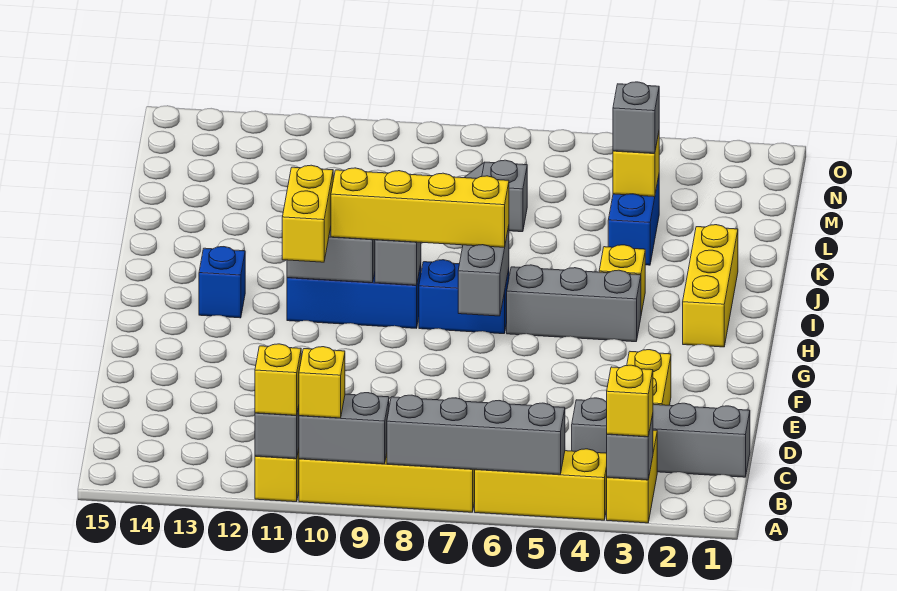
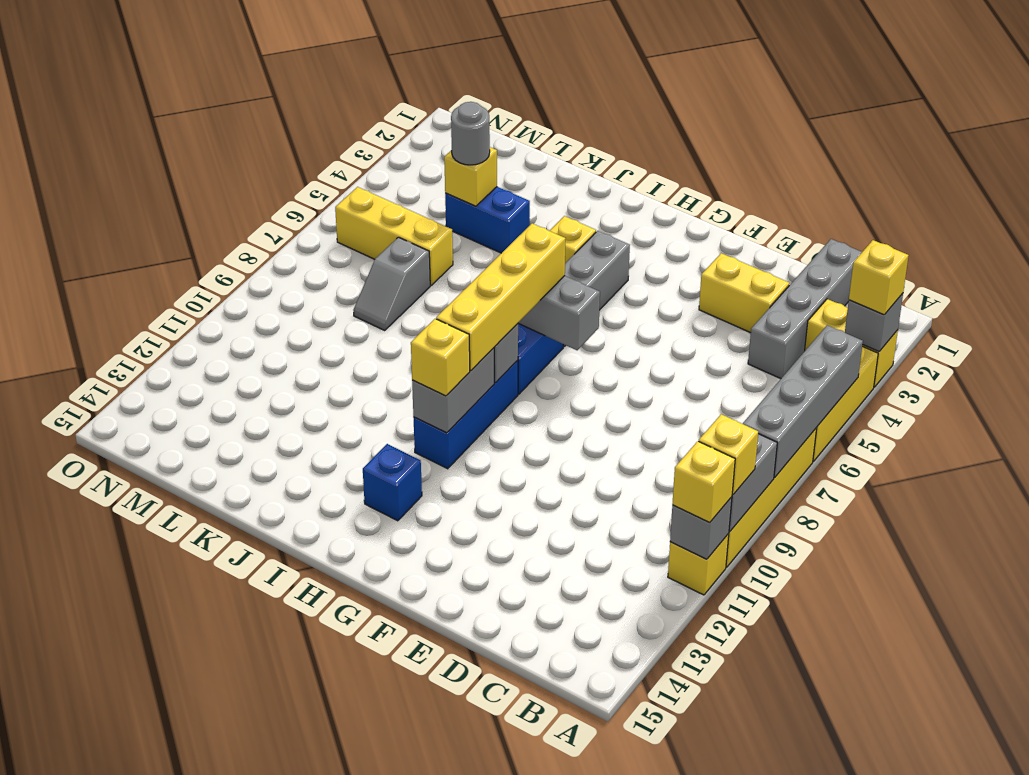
yellow brick G11:H11 level 3 -> yellow brick H11 level 3
yellow brick H2:J2 level 1 -> yellow brick L6:N6 level 1
grey brick L4 level 3 -> grey round brick L4 level 3

